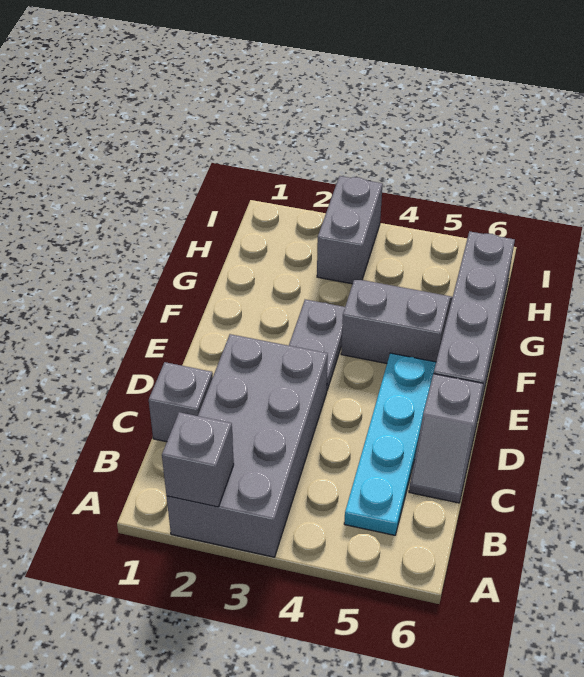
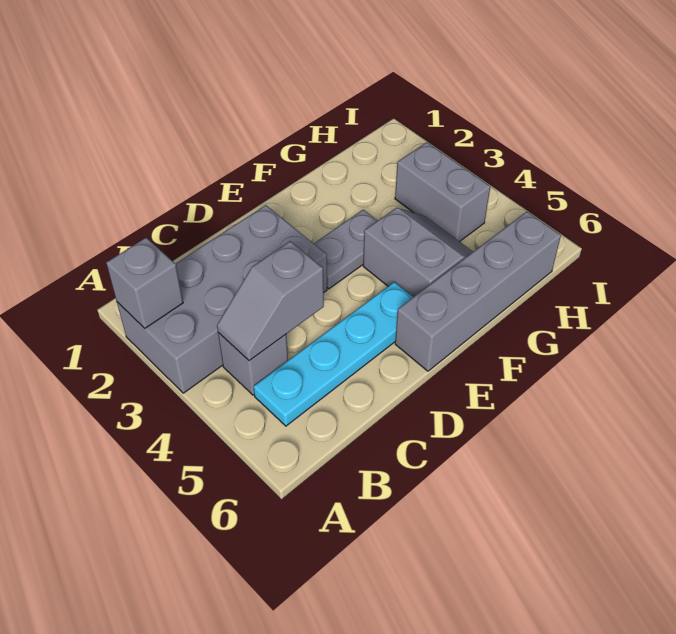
grey brick C1 level 1 -> grey brick B4 level 1
grey slope C6:D6 level 1 top D -> grey slope B4:C4 level 2 top C
grey brick H3:I3 level 1 -> grey brick H3:H4 level 1

